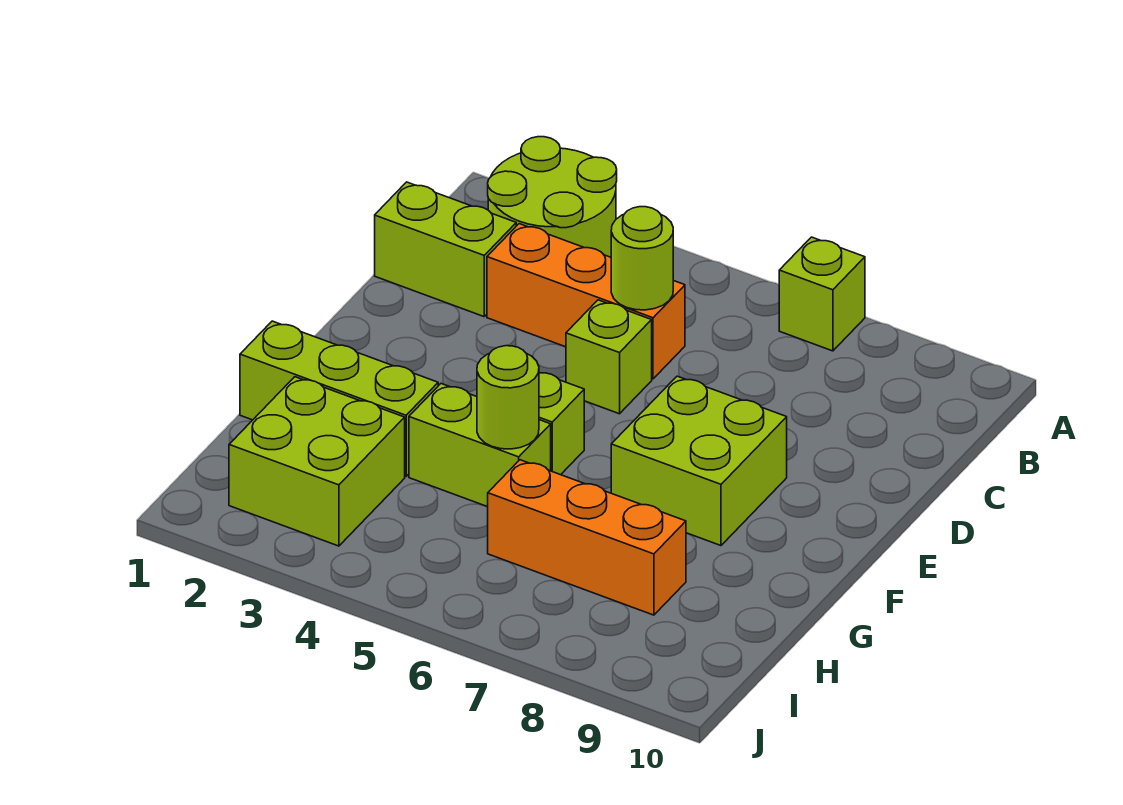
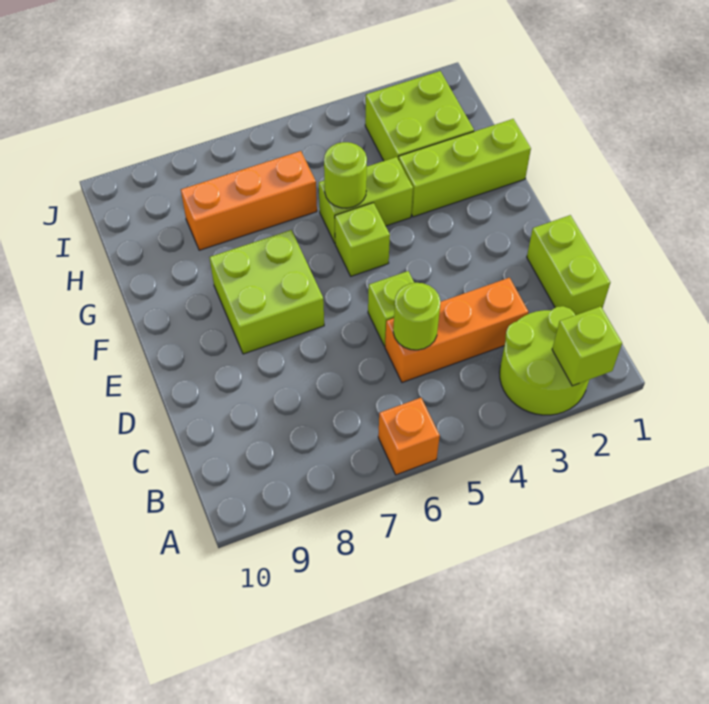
none -> orange brick A6 level 1
lime brick A7 level 1 -> lime brick A2 level 2
lime brick C1:C2 level 1 -> lime brick C1:D1 level 1

